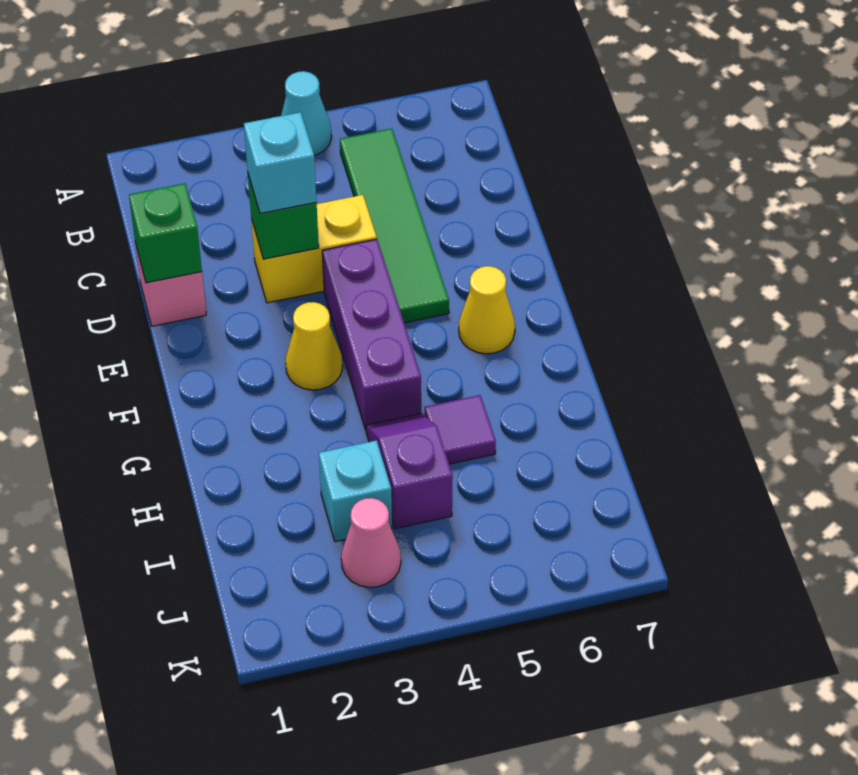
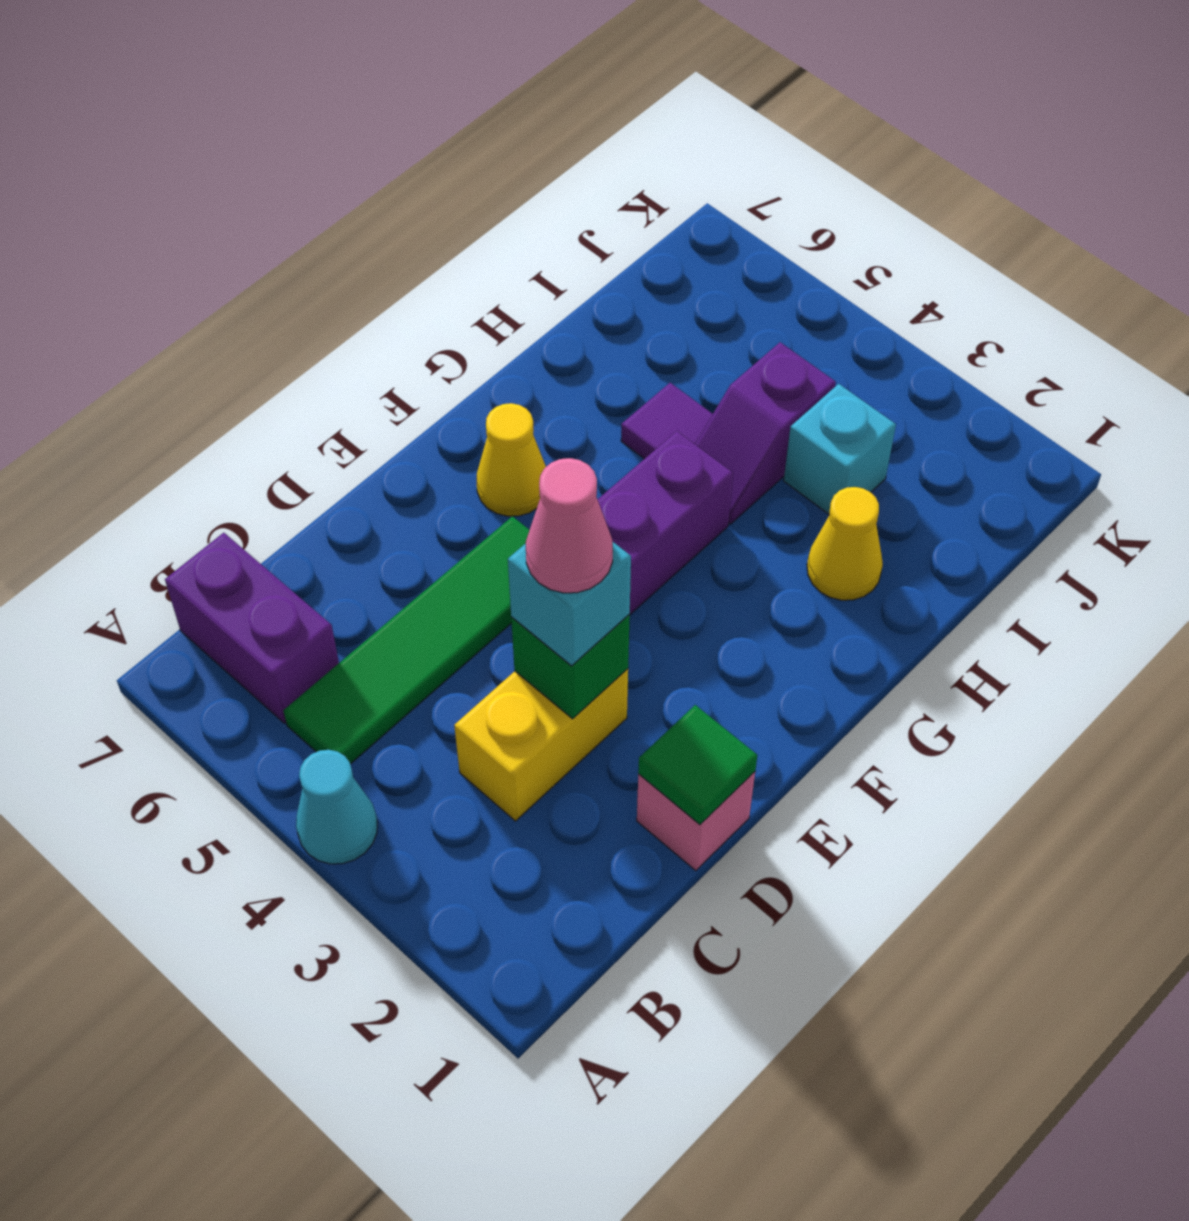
none -> purple brick B6:B7 level 1
green brick D1 level 2 -> green tile D1 level 2
yellow brick D3:D4 level 1 -> yellow brick C3:D3 level 1
yellow cone F3 level 1 -> yellow cone H2 level 1
pink cone J3 level 1 -> pink cone D3 level 4

